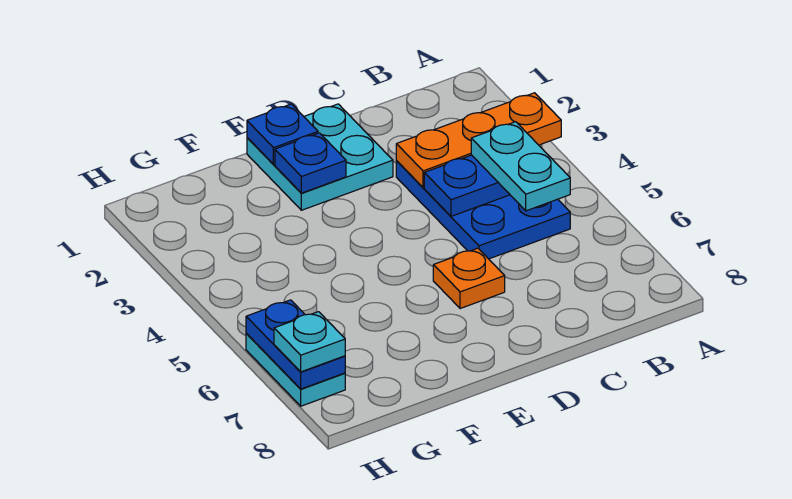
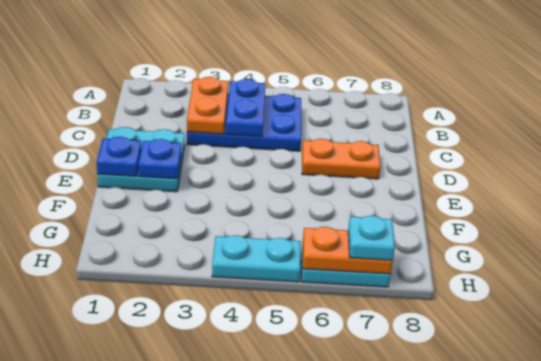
orange plate A3:C3 level 2 -> orange plate B3:C3 level 2
cyan plate B4:B5 level 3 -> cyan plate H4:H5 level 1
orange plate D6 level 1 -> orange plate D6:D7 level 1
blue plate H6:H7 level 2 -> orange plate H6:H7 level 2

